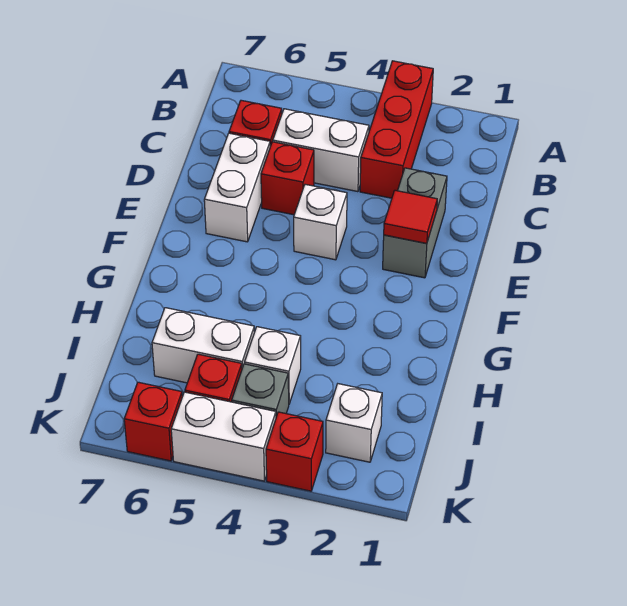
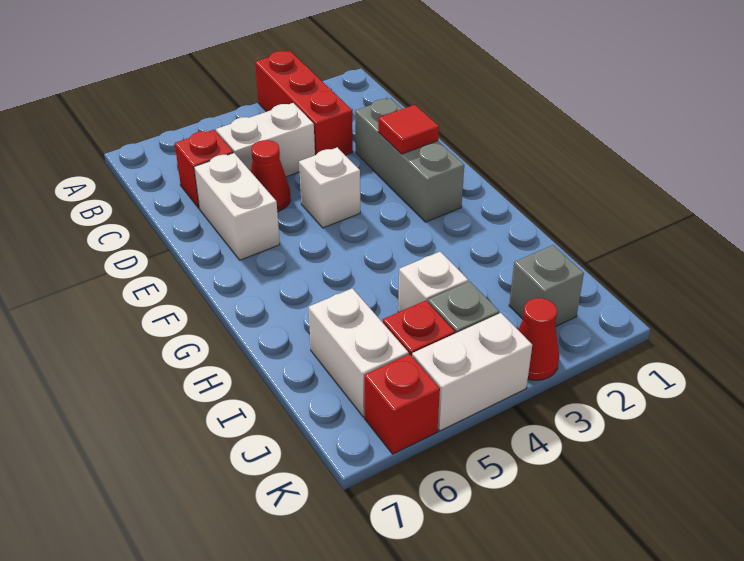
grey brick D2:E2 level 1 -> grey brick D2:F2 level 1
red brick D5 level 1 -> red cone D5 level 1
white brick I5:I6 level 1 -> white brick I6:J6 level 1
white brick J2 level 1 -> grey brick J2 level 1
red brick K3 level 1 -> red cone K3 level 1

